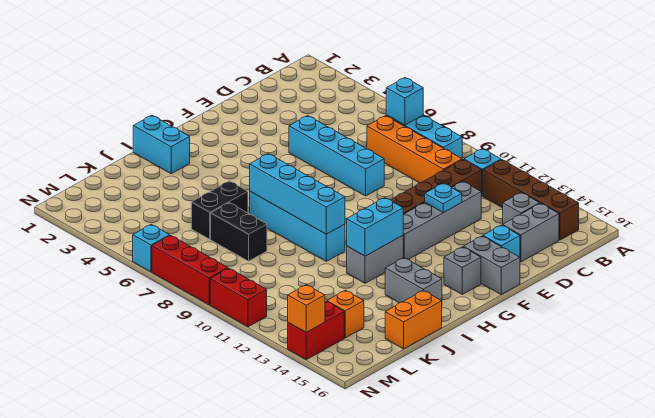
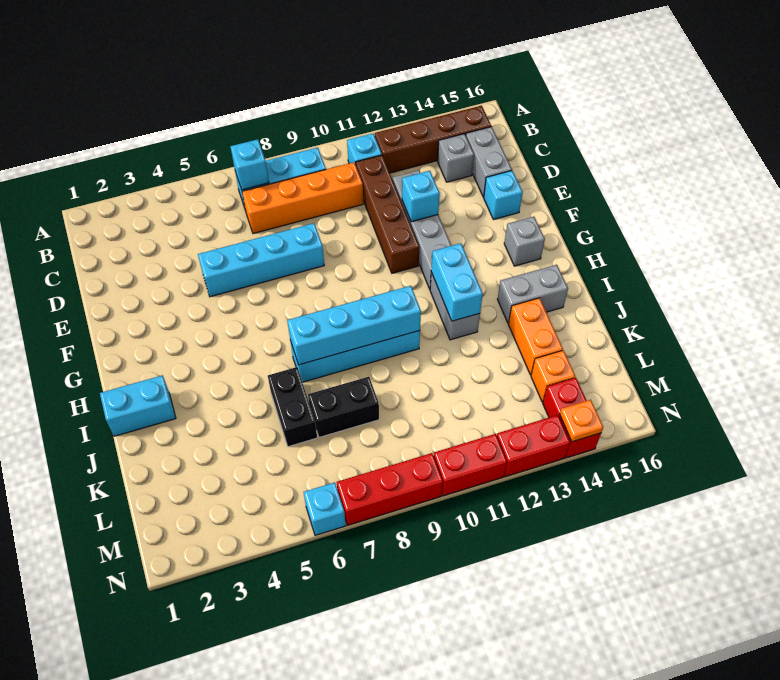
cyan plate E12 level 2 -> cyan brick E12 level 2
grey brick F15:F16 level 1 -> none
orange brick J16:K16 level 1 -> orange brick J14:K14 level 1
none -> red brick N12:N13 level 1
orange brick N14 level 2 -> orange plate N14 level 2

